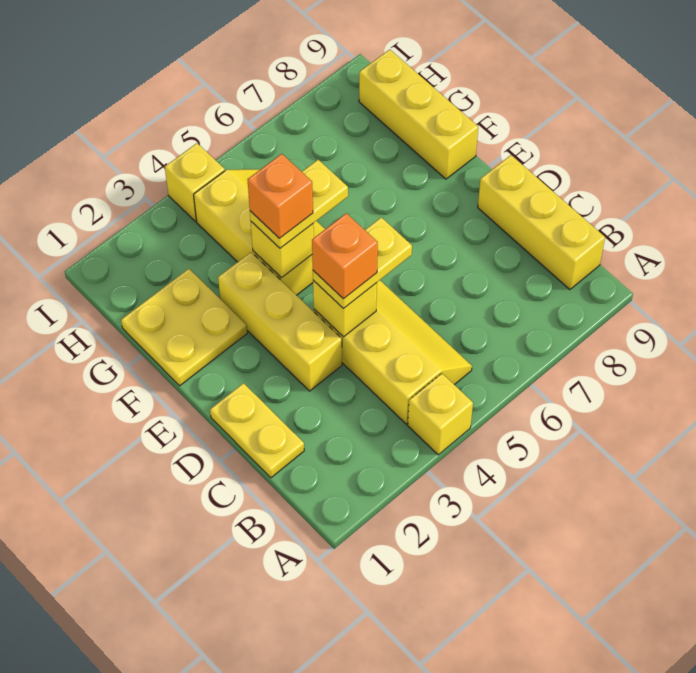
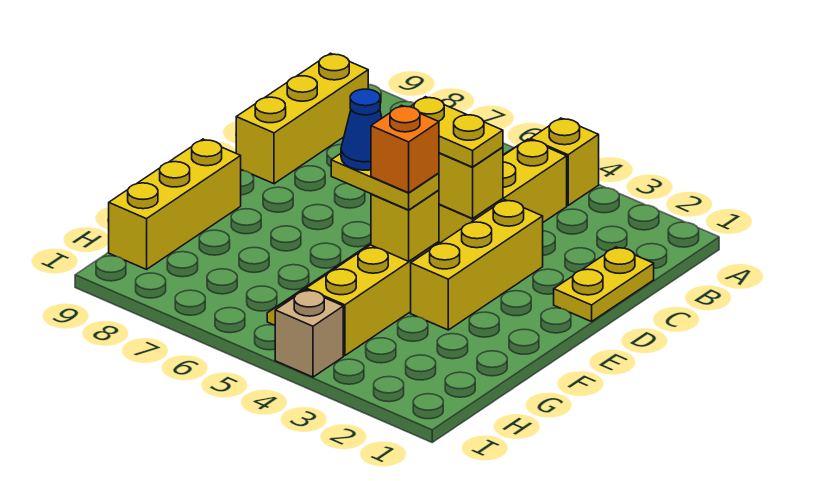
orange brick D4 level 4 -> none
yellow plate F1:G2 level 1 -> none
none -> blue cone F5 level 4
yellow brick I4 level 1 -> tan brick I4 level 1

